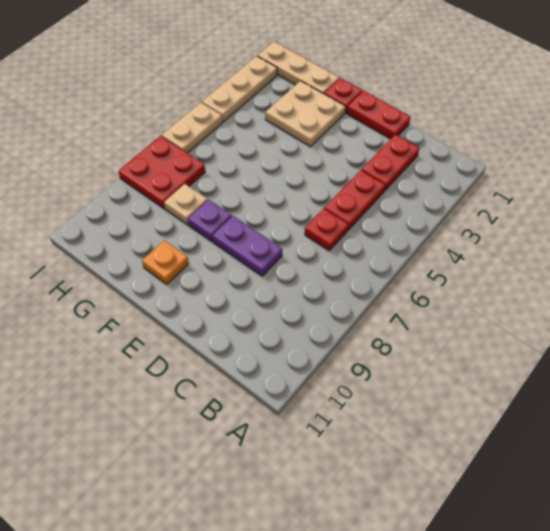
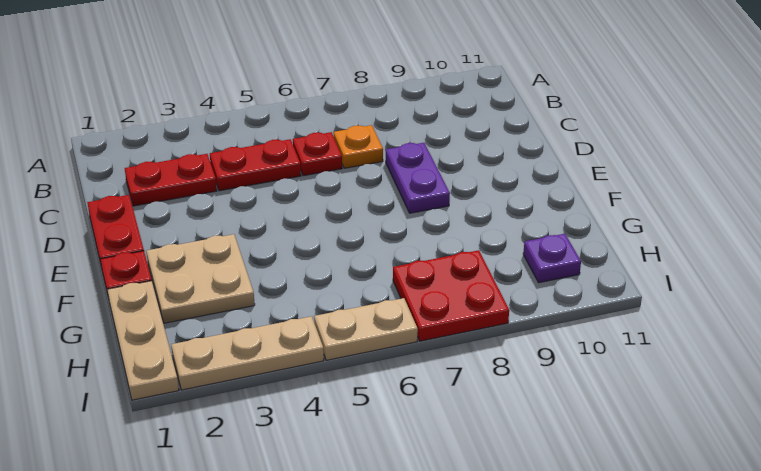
purple plate F8 level 1 -> purple plate H10 level 1
orange plate F10 level 1 -> orange plate C7 level 1
tan plate G8 level 1 -> none

